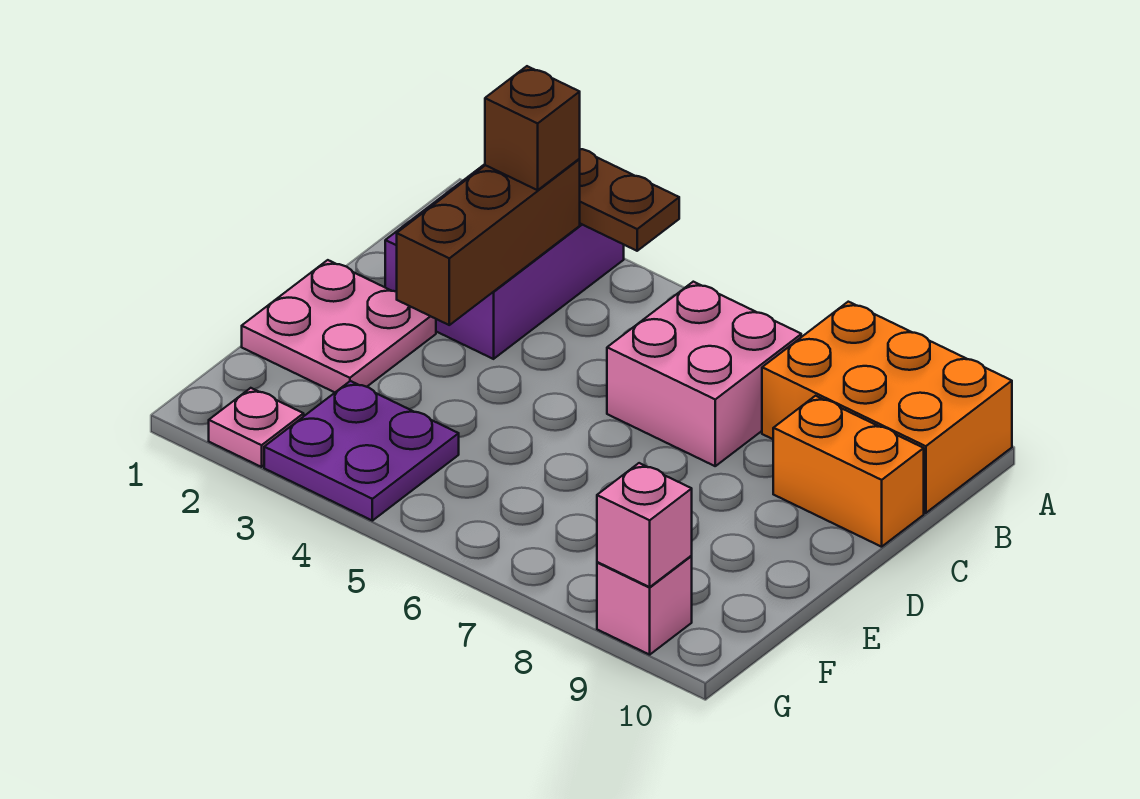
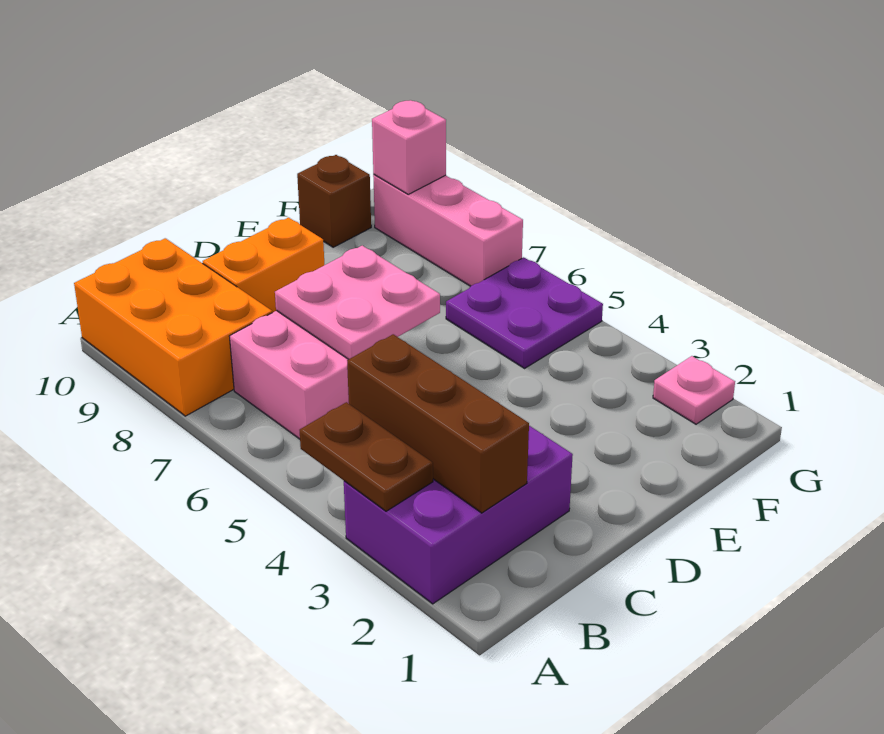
brown brick B3:D3 level 2 -> brown brick B2:B4 level 2
brown brick B3 level 3 -> brown brick F10 level 1
orange brick C9:C10 level 1 -> orange brick C9:D9 level 1
pink plate D1:E2 level 1 -> pink plate C6:D7 level 2
purple plate F3:G4 level 1 -> purple plate F5:G6 level 1
pink brick G9 level 1 -> pink brick G7:G9 level 1

